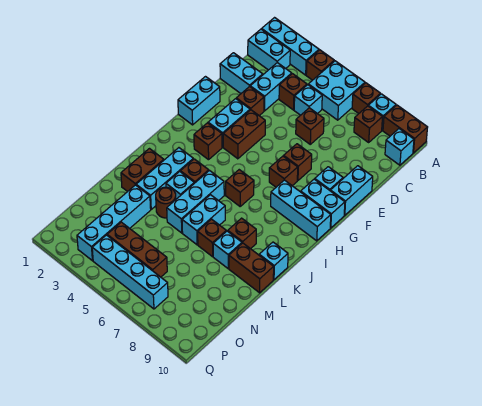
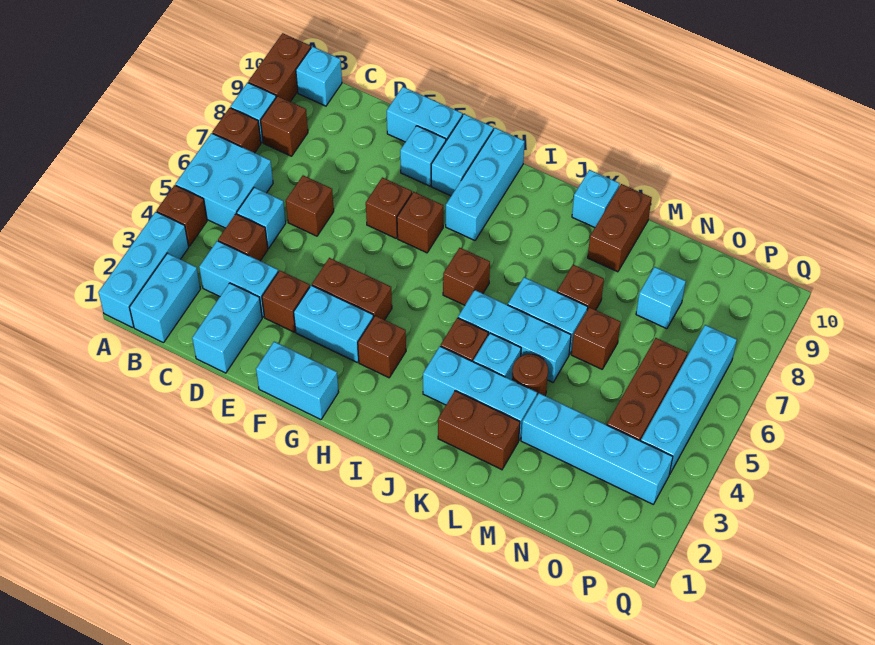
brown brick K8 level 1 -> brown brick M6 level 1
cyan brick L8 level 1 -> cyan brick N8 level 1

